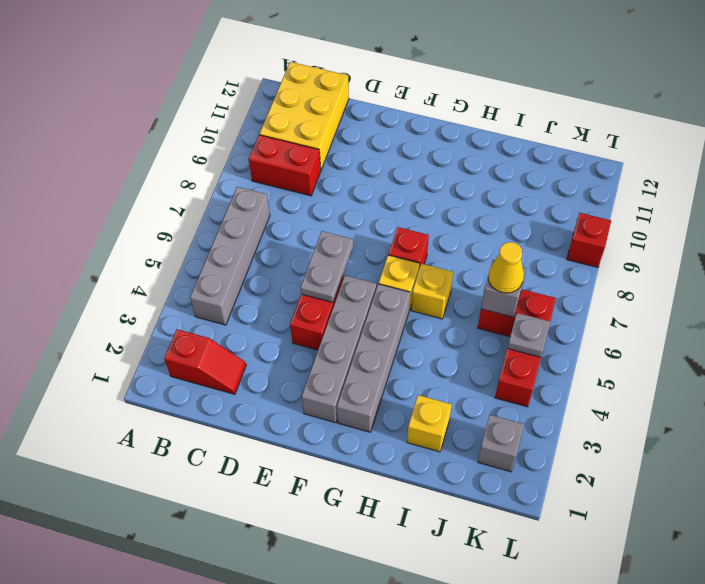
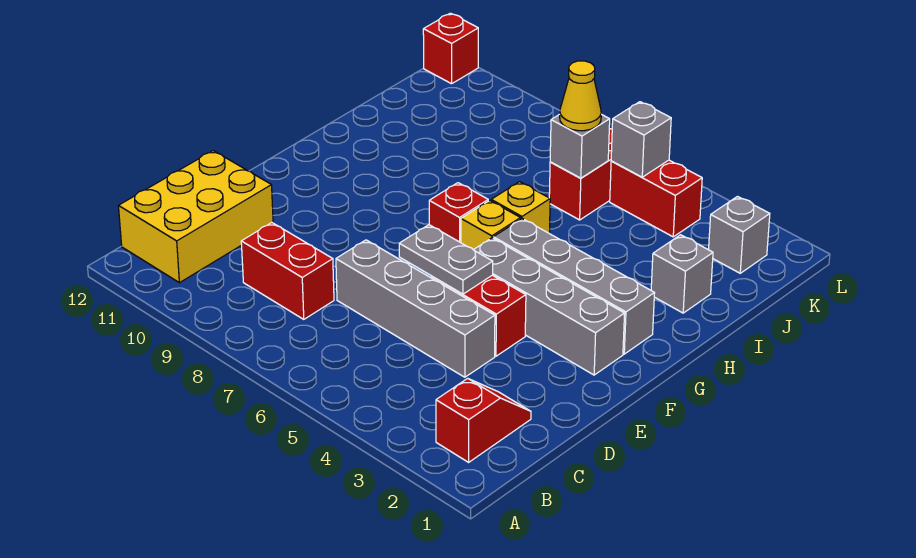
grey brick B4:B7 level 1 -> grey brick D4:D7 level 1
red brick B9:C9 level 1 -> red brick C8:C9 level 1
yellow brick B10:C12 level 1 -> yellow brick B11:D12 level 1
yellow brick I2 level 1 -> grey brick I2 level 1
grey plate K5 level 2 -> grey brick K5 level 2
red brick L9 level 1 -> red brick L12 level 1

